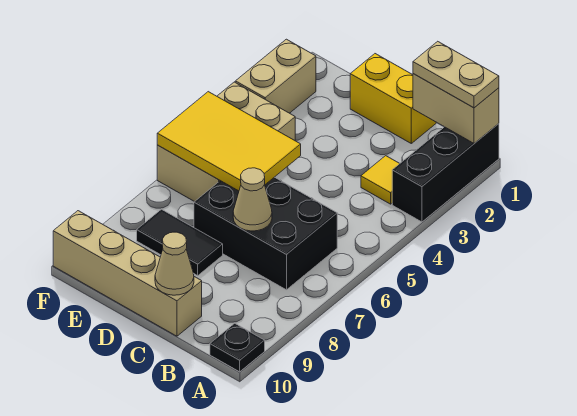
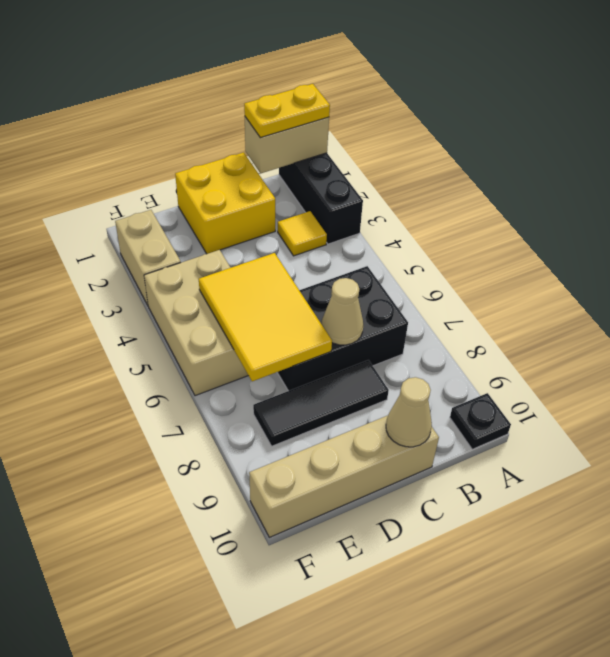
tan plate A1:B1 level 3 -> yellow plate A1:B1 level 3
yellow brick C1:D1 level 1 -> yellow brick C1:D2 level 1
yellow tile D5:F6 level 2 -> yellow tile D5:E7 level 2
black tile D8:E8 level 1 -> black tile C8:E8 level 1

